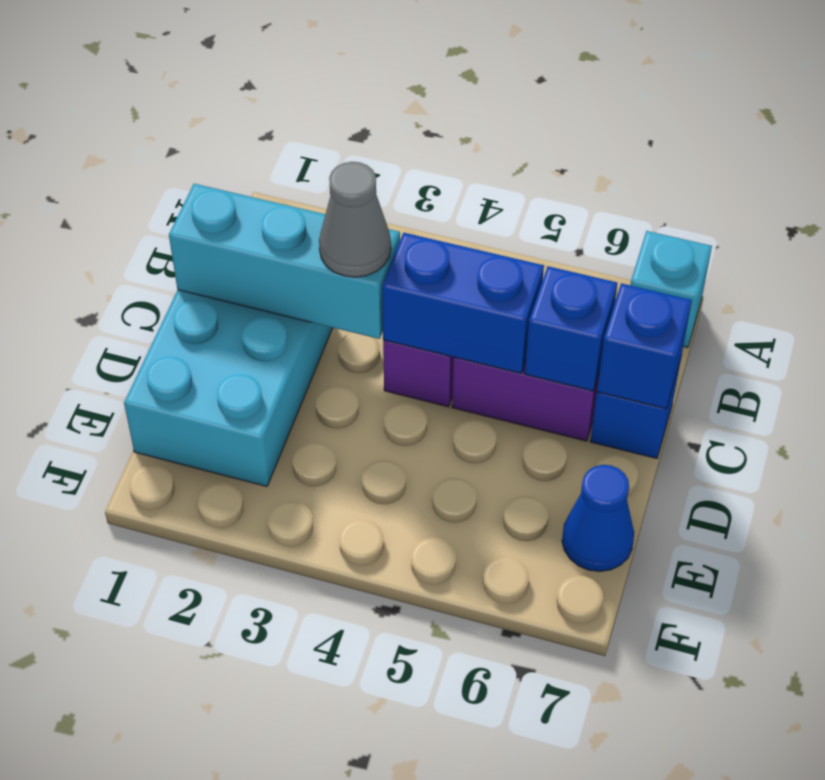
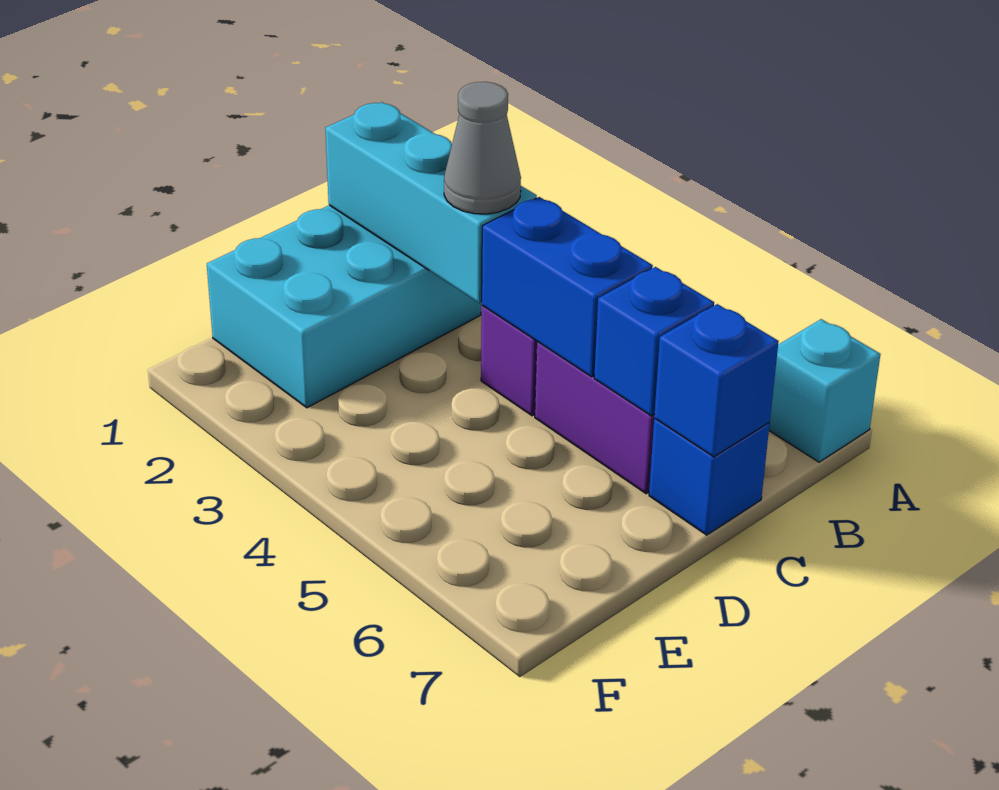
blue cone E7 level 1 -> none

